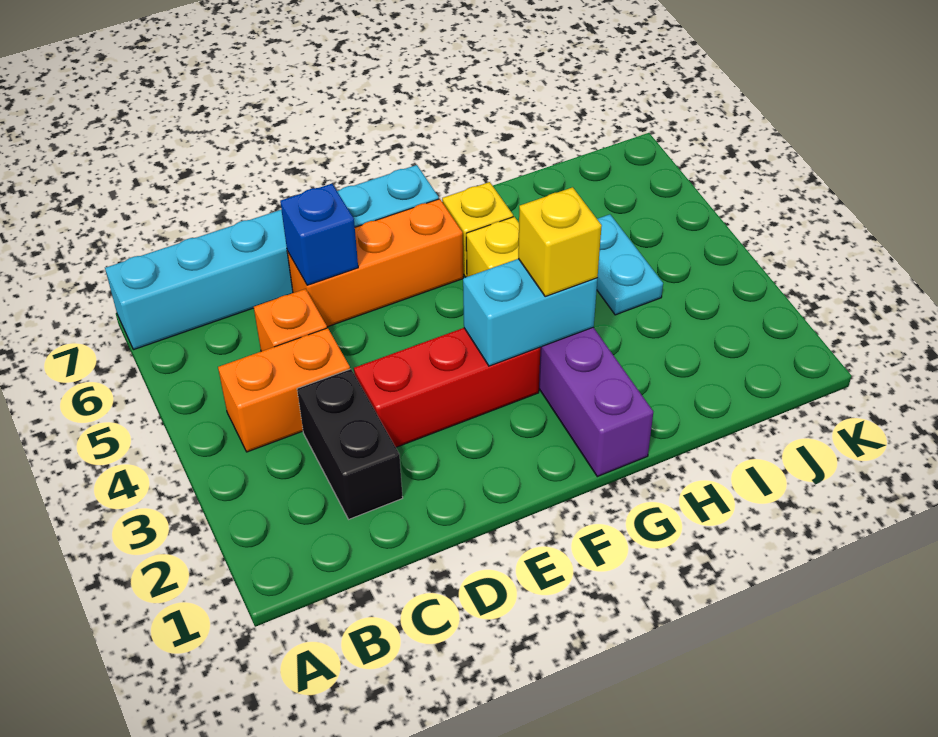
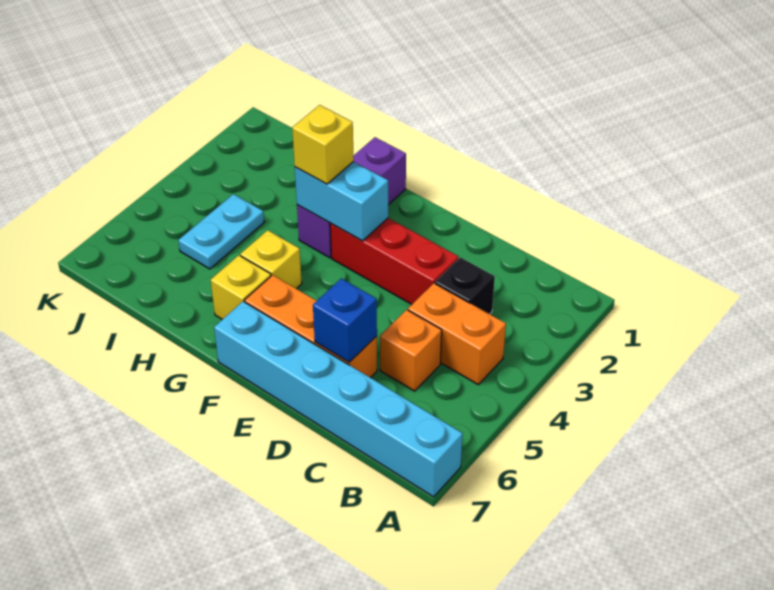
black brick C2:C3 level 1 -> black brick C3 level 1

